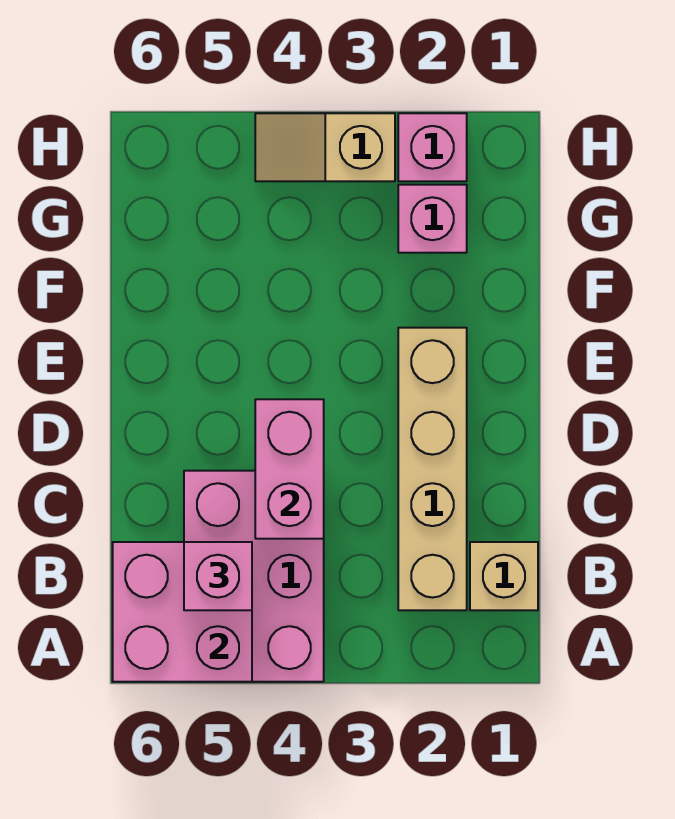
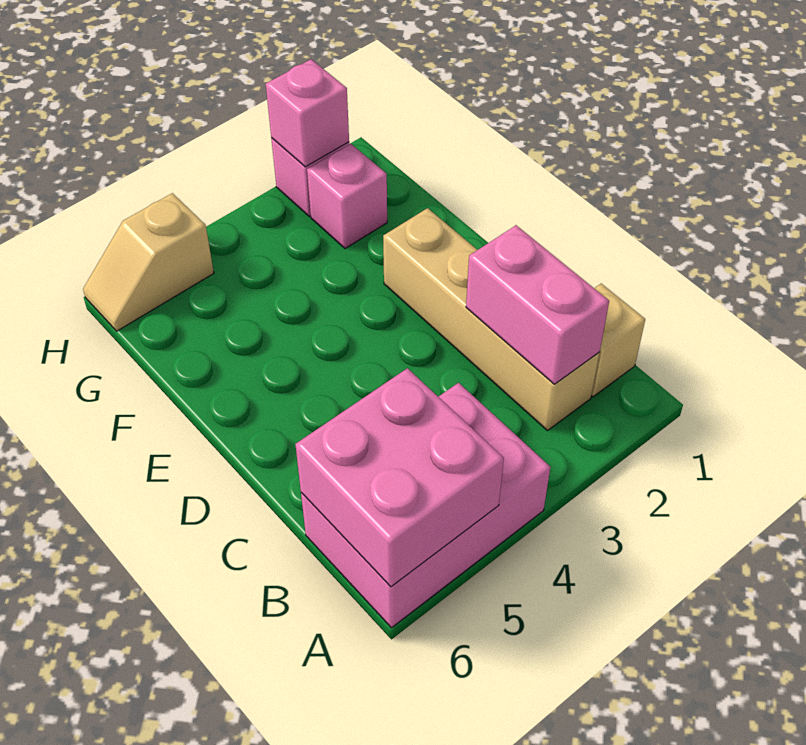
pink brick A4:C5 level 1 -> pink brick A4:B6 level 1
pink brick B5 level 3 -> pink brick H2 level 2
pink brick C4:D4 level 2 -> pink brick B2:C2 level 2
tan slope H3:H4 level 1 top 3 -> tan slope H5:H6 level 1 top 5

